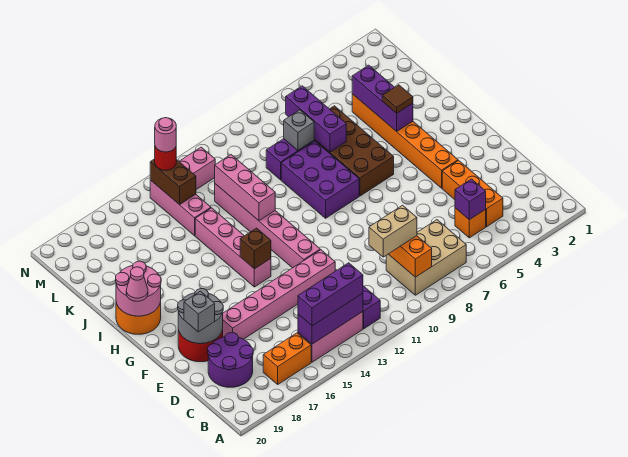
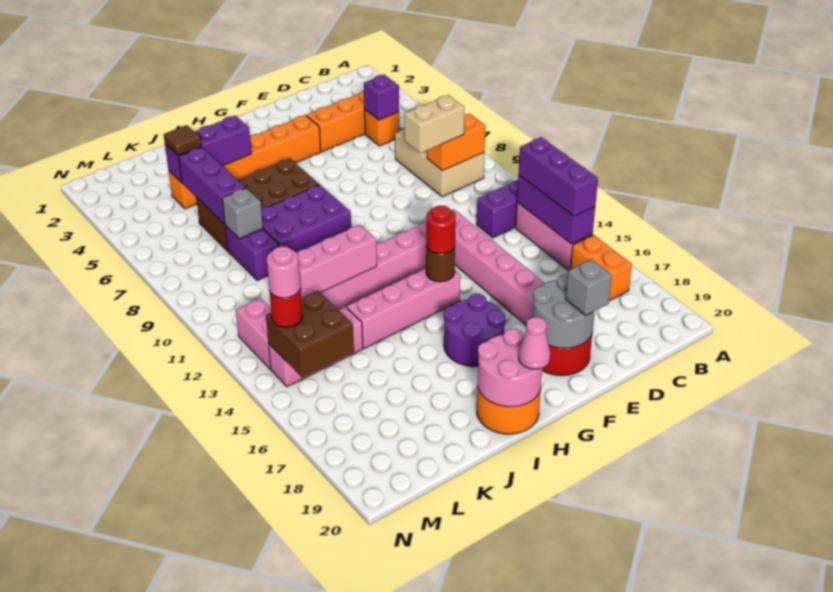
tan brick C9:C10 level 3 -> tan brick C9:D9 level 3
purple round brick C18:D19 level 1 -> purple round brick G16:H17 level 1
brown brick G14 level 2 -> brown round brick G14 level 2
none -> red round brick G14 level 3
brown tile I4 level 3 -> brown tile K4 level 3
purple brick J7:L7 level 2 -> purple brick K5:K7 level 2
brown brick L14:M14 level 2 -> brown brick L14:M15 level 2

